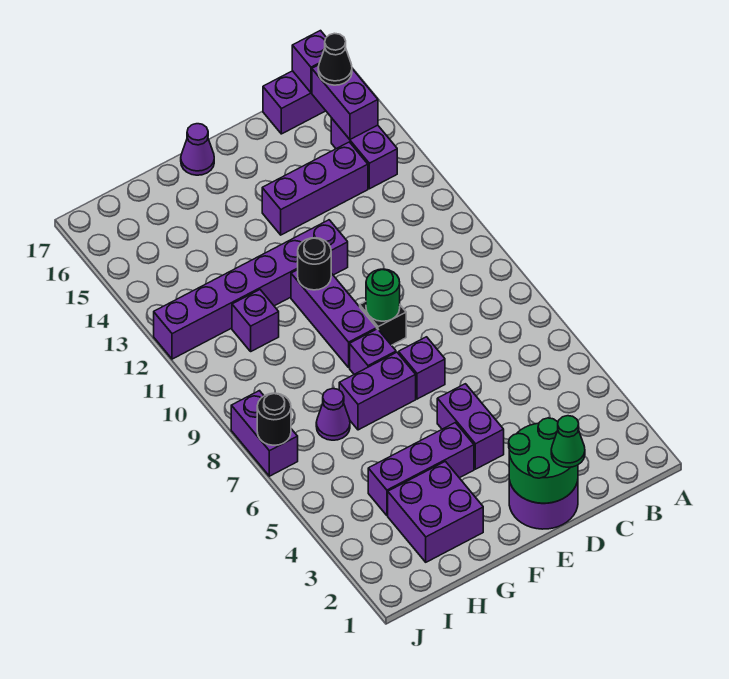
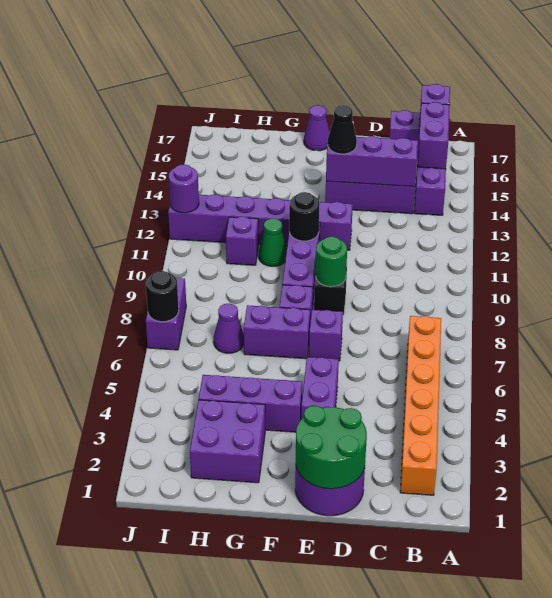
none -> orange brick B2:B7 level 1
black cone B16 level 3 -> black cone E14 level 3
none -> purple brick C14:E14 level 2
green cone D1 level 3 -> green cone G11 level 1
none -> purple round brick J12 level 2

